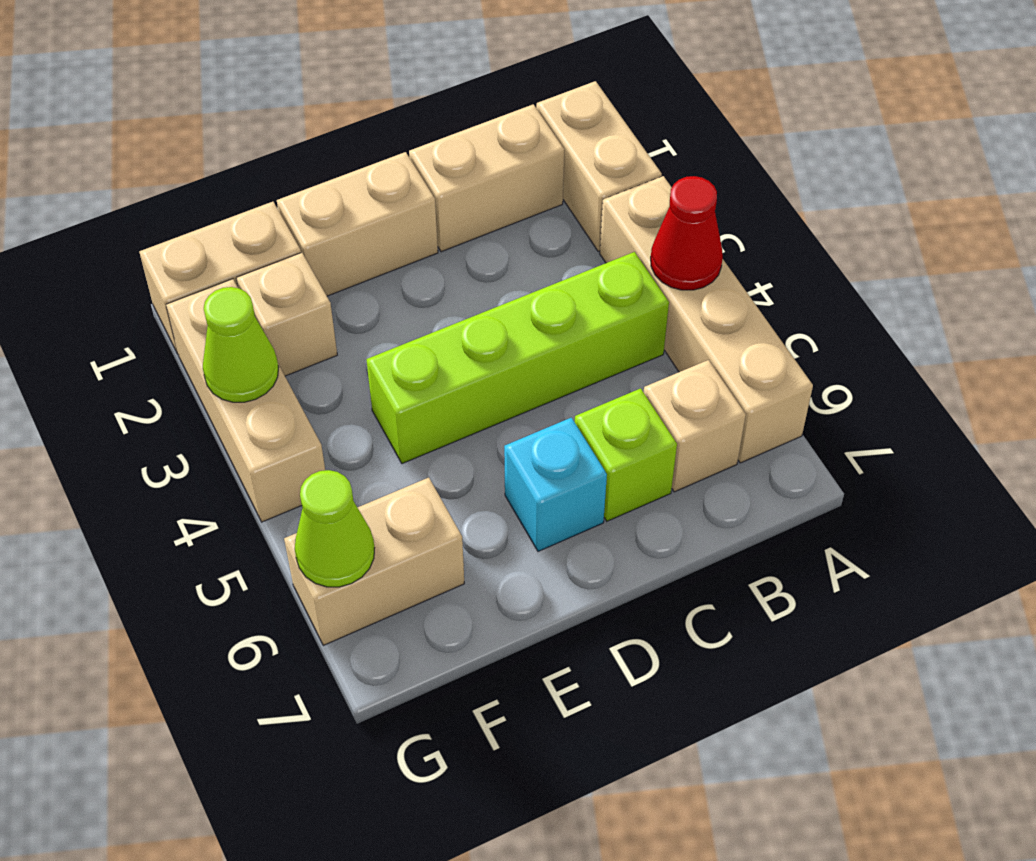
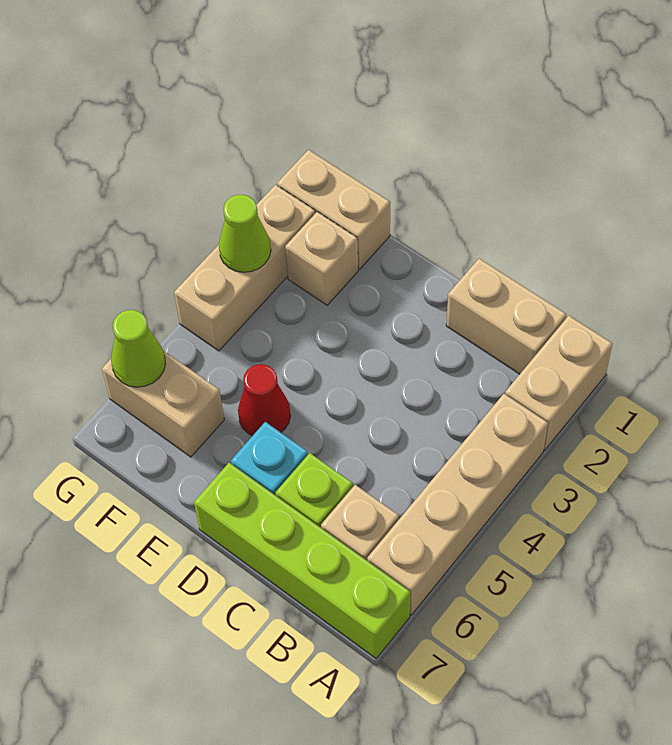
red cone A4 level 2 -> red cone E5 level 1
lime brick B4:E4 level 1 -> lime brick A7:D7 level 1
tan brick D1:E1 level 1 -> none

